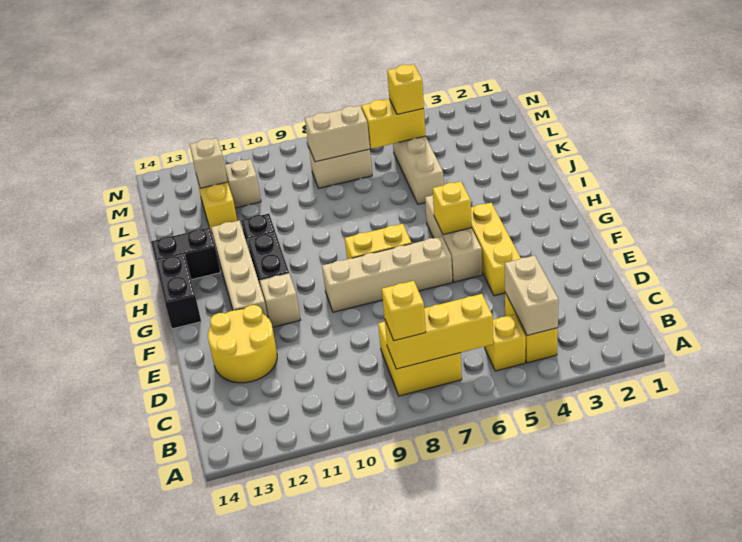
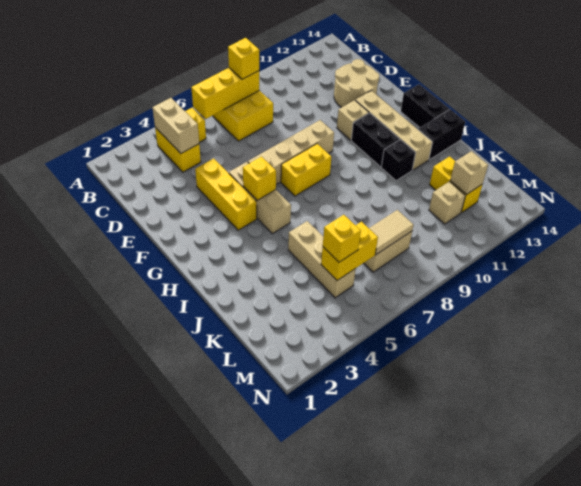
yellow round brick D12:E13 level 1 -> tan round brick D12:E13 level 1
tan brick L7:L8 level 2 -> tan tile L7:L8 level 2

